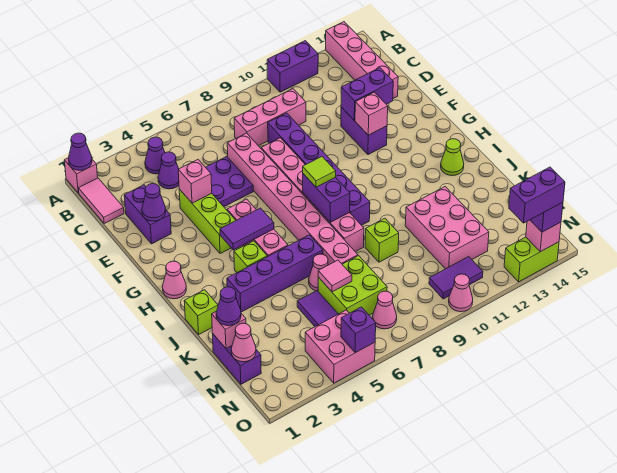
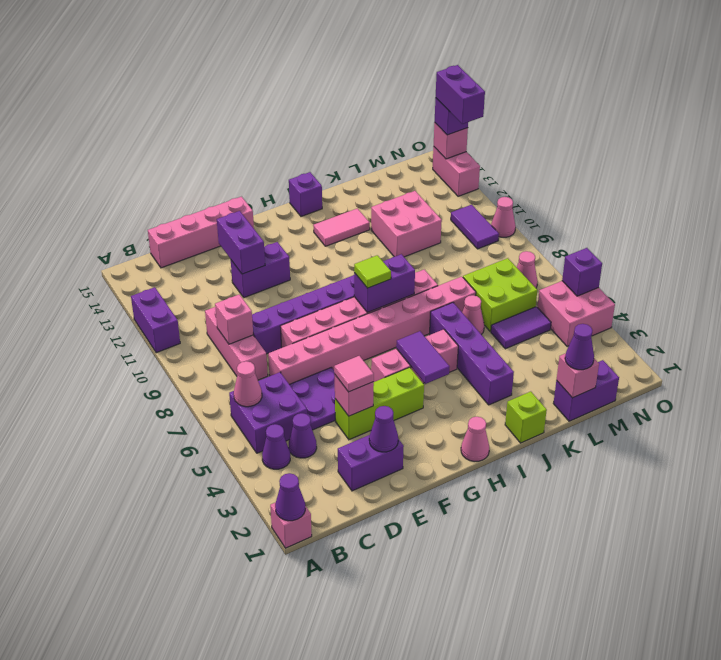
pink brick A14:D14 level 1 -> pink brick C15:F15 level 1
pink tile B1:C1 level 1 -> pink tile I13:J13 level 1
none -> purple brick B5:C6 level 1
pink brick F12 level 2 -> pink brick C9 level 2
lime brick I4 level 1 -> none
lime cone I14 level 1 -> none
none -> purple brick I15 level 1
lime brick K9 level 1 -> none
pink brick K11:M12 level 1 -> pink brick K11:L12 level 1
pink tile L6 level 2 -> pink tile E4 level 3
pink cone M1 level 2 -> pink cone B6 level 2
lime brick O13:O14 level 1 -> pink brick O13:O14 level 1

